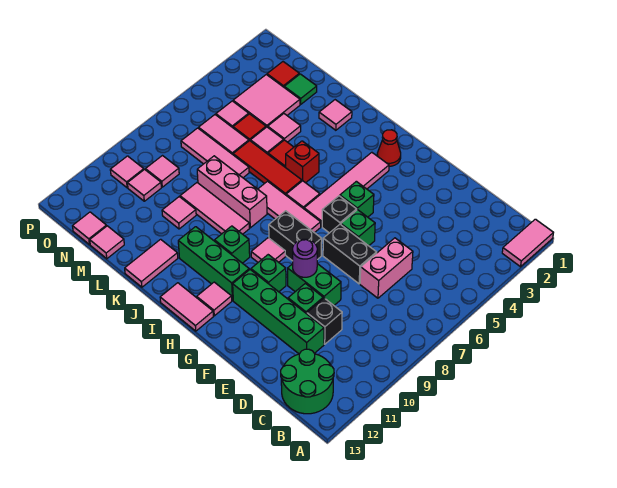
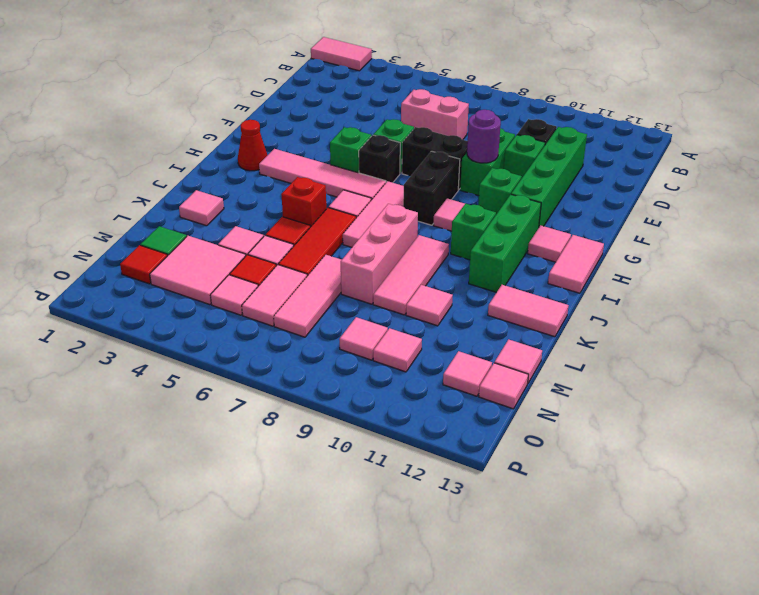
green round brick B12:C13 level 1 -> none
black brick E7:F7 level 1 -> black brick F7:F8 level 1
pink tile O10 level 1 -> pink tile N12 level 1

